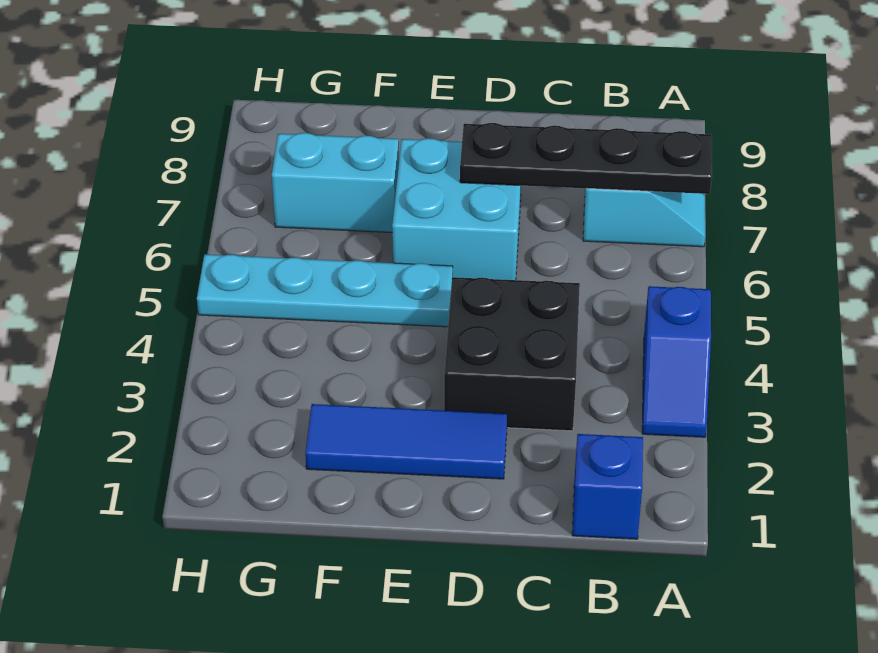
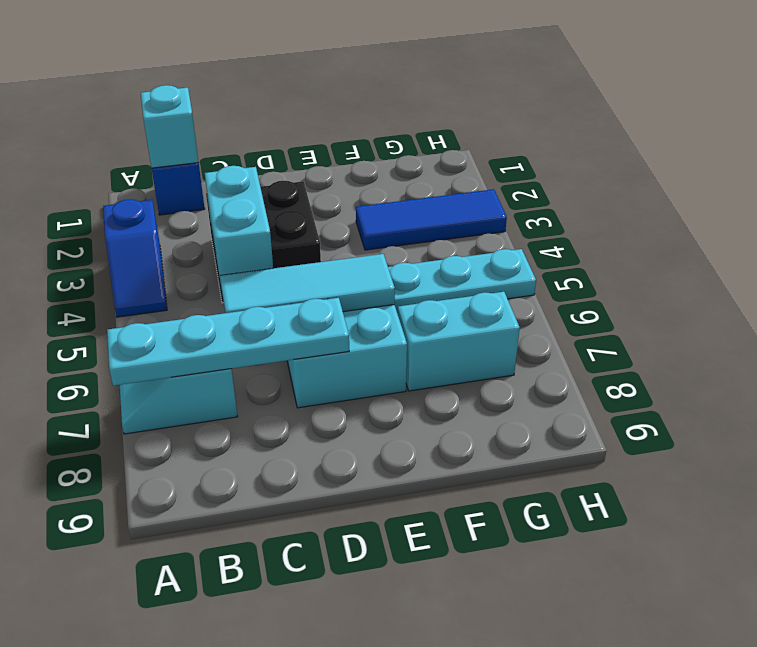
blue slope A3:A4 level 1 top 4 -> blue slope A3:A4 level 1 top 3
black plate A7:D7 level 2 -> cyan plate A7:D7 level 2
none -> cyan brick B1 level 2
none -> cyan brick C4:C5 level 2
none -> cyan tile C6:E6 level 2
blue tile D2:F2 level 1 -> blue tile F3:H3 level 1

